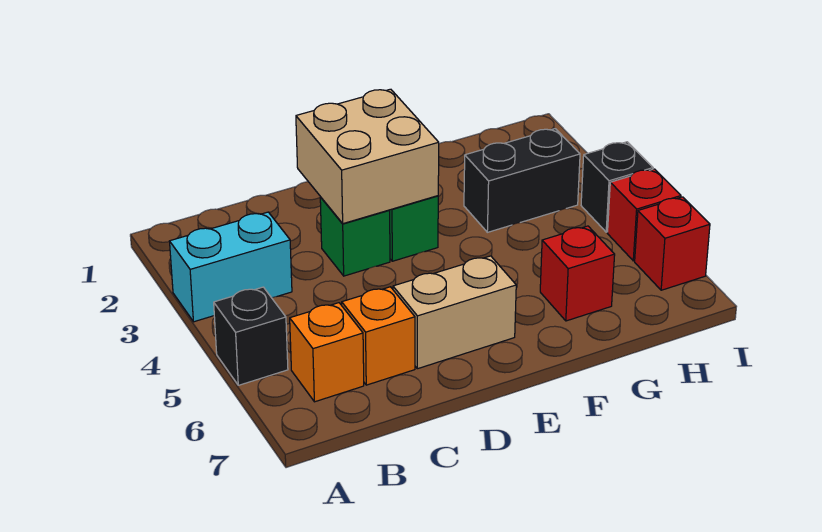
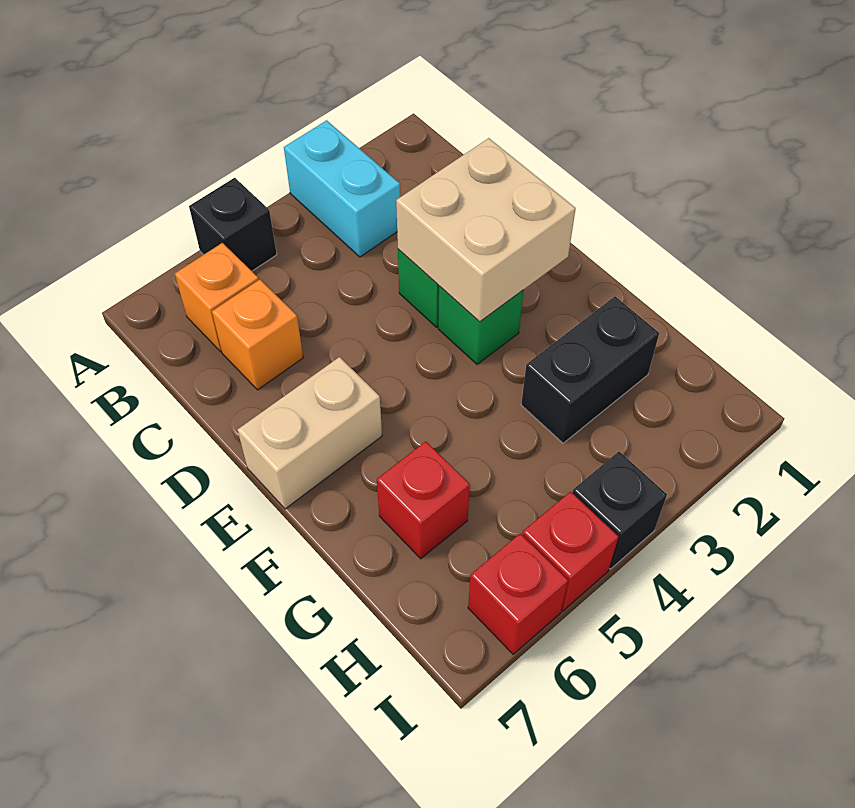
tan brick D6:E6 level 1 -> tan brick E6:E7 level 1
black brick G3:H3 level 1 -> black brick G2:G3 level 1

